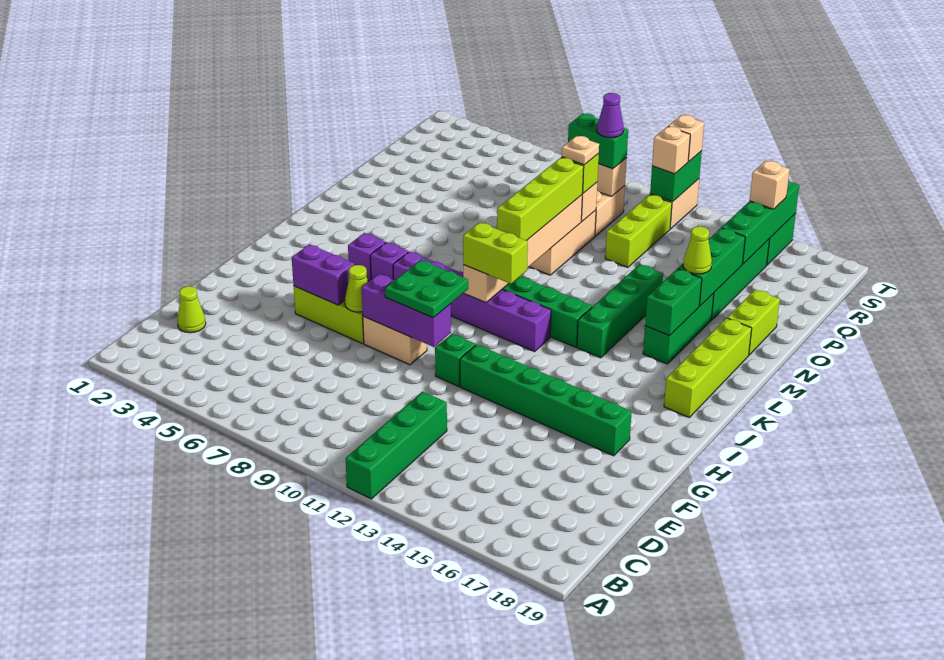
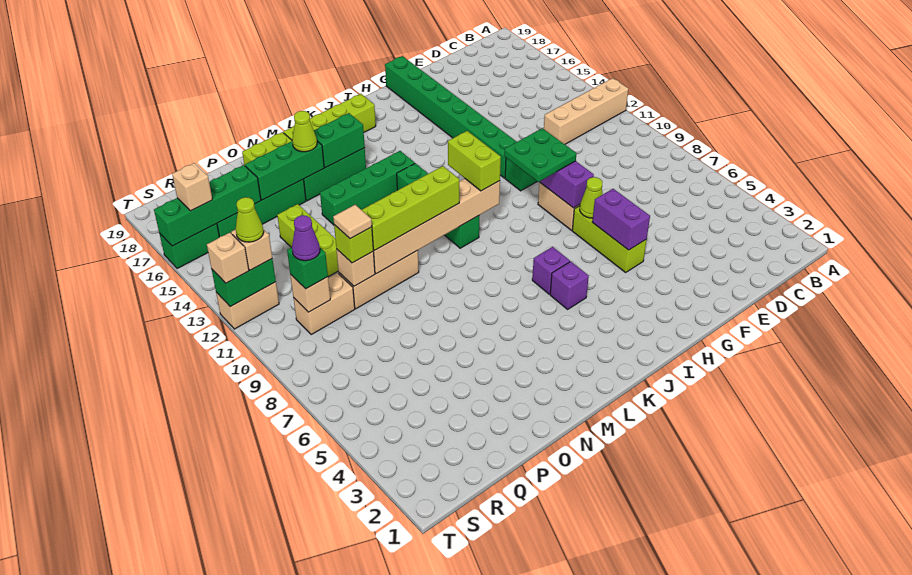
green brick A12:D12 level 1 -> tan brick A12:D12 level 1
lime cone D2 level 1 -> lime cone S12 level 4
green brick G12:G17 level 1 -> green brick G12:G19 level 1
purple brick J7:J12 level 1 -> none
tan plate P10 level 4 -> tan tile P10 level 4
lime brick P12:R12 level 1 -> lime brick P12:P14 level 1
green brick R9:R10 level 3 -> green brick R10 level 3

